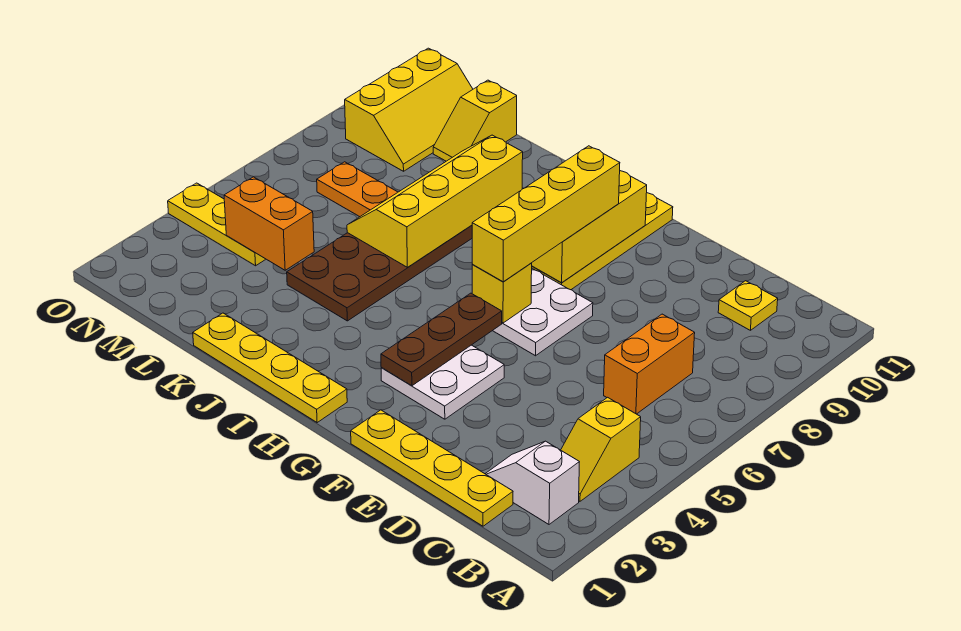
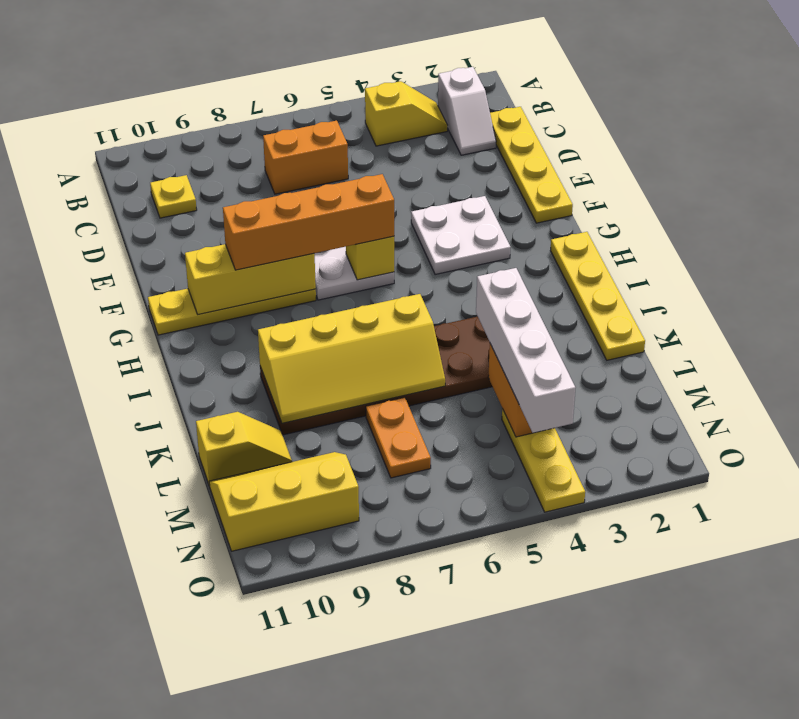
brown plate G3:G5 level 2 -> none
yellow brick G6:G9 level 3 -> orange brick G6:G9 level 3
none -> white brick K4:N4 level 3

